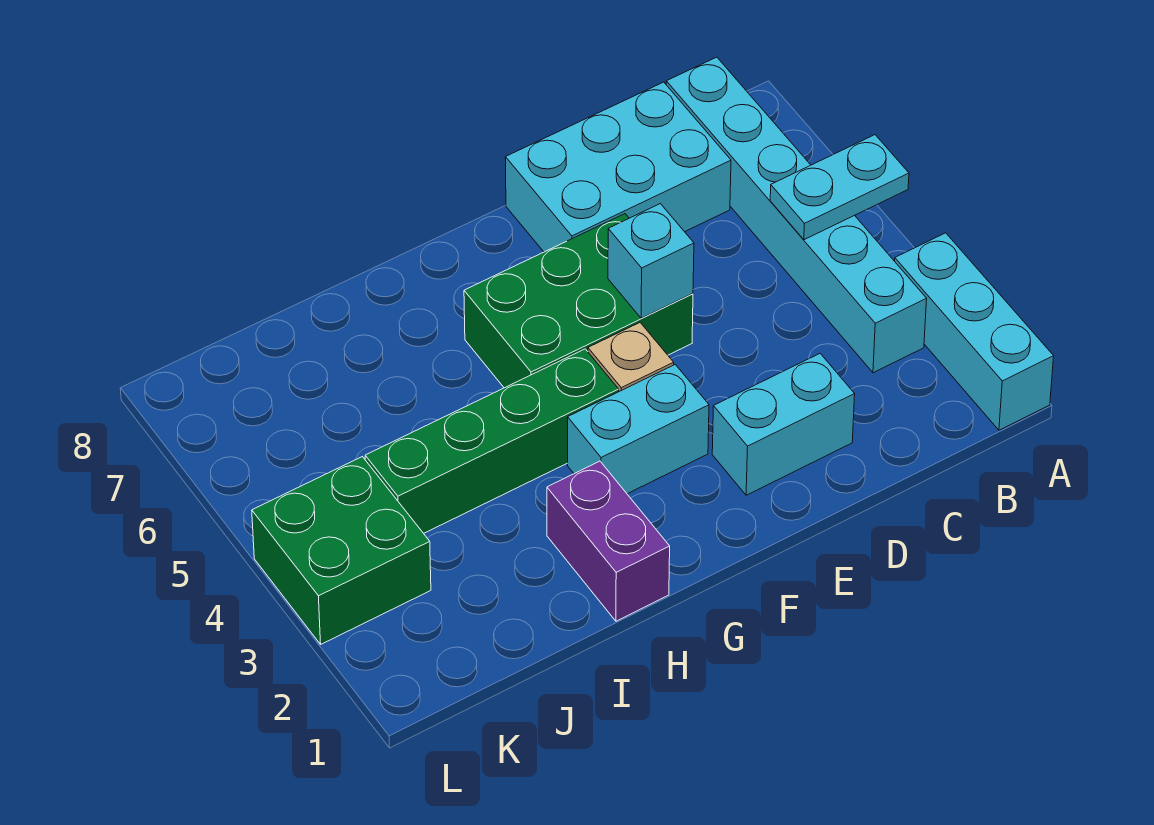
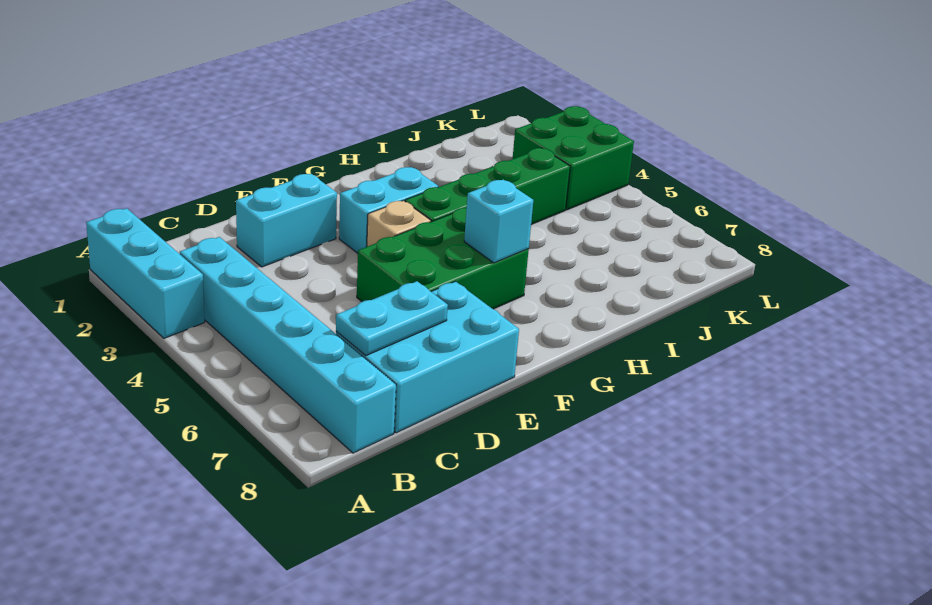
cyan plate A5:B5 level 2 -> cyan plate C7:D7 level 2
cyan brick E5 level 2 -> cyan brick G6 level 2
purple brick H1:H2 level 1 -> none

